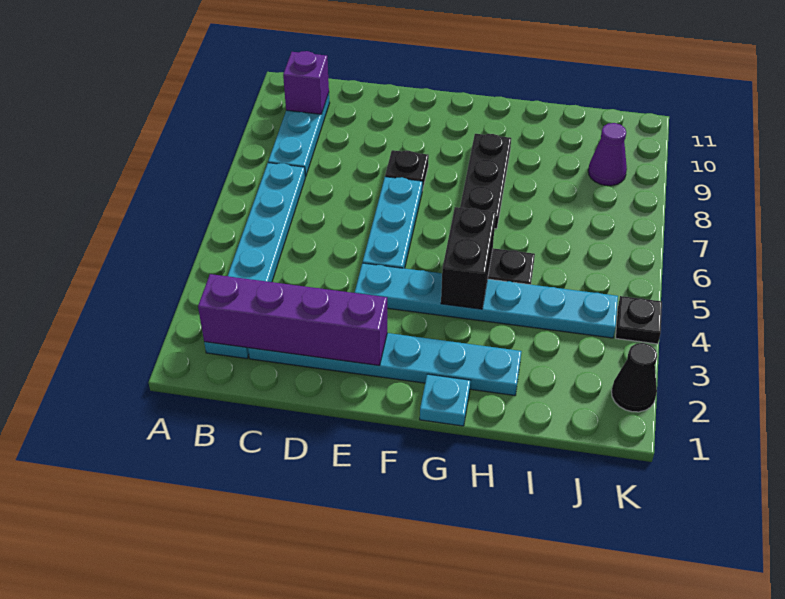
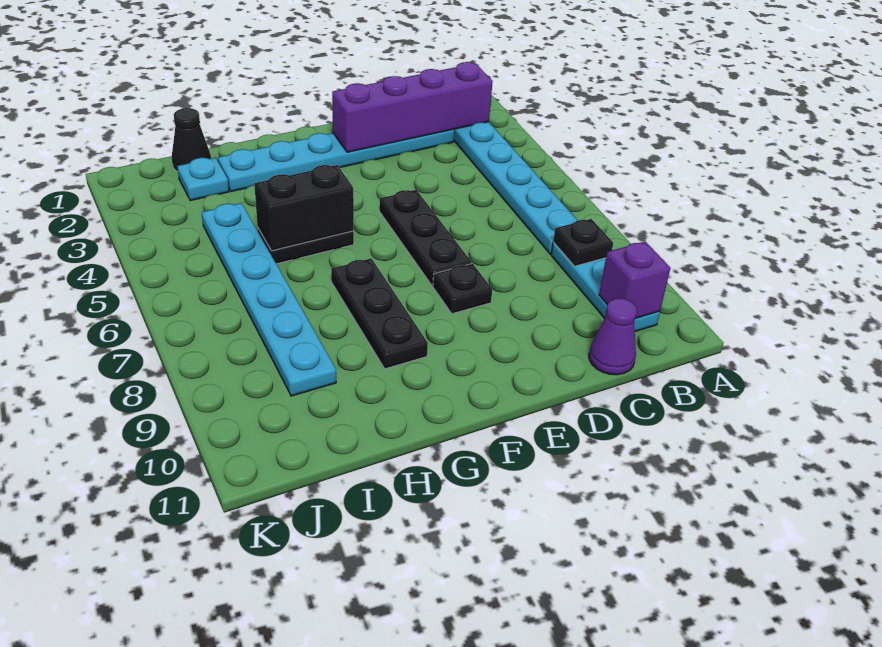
cyan plate E4:J4 level 1 -> cyan plate I4:I9 level 1
cyan plate E5:E7 level 1 -> black plate E5:E7 level 1
cyan plate G1 level 1 -> cyan plate I2 level 1
black brick G4:G5 level 2 -> black brick G5:H5 level 2
purple cone J9 level 1 -> purple cone C11 level 1
black cone K2 level 1 -> black cone I1 level 1
black plate K4 level 1 -> black plate B8 level 2

